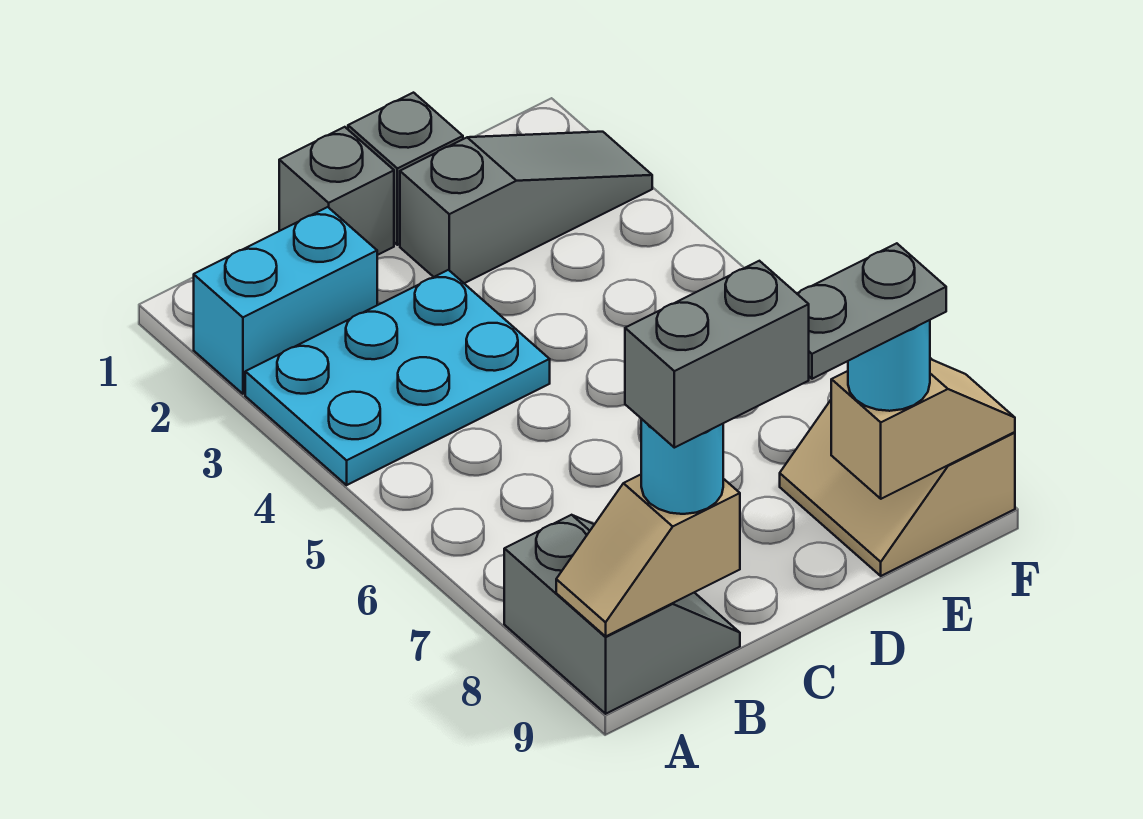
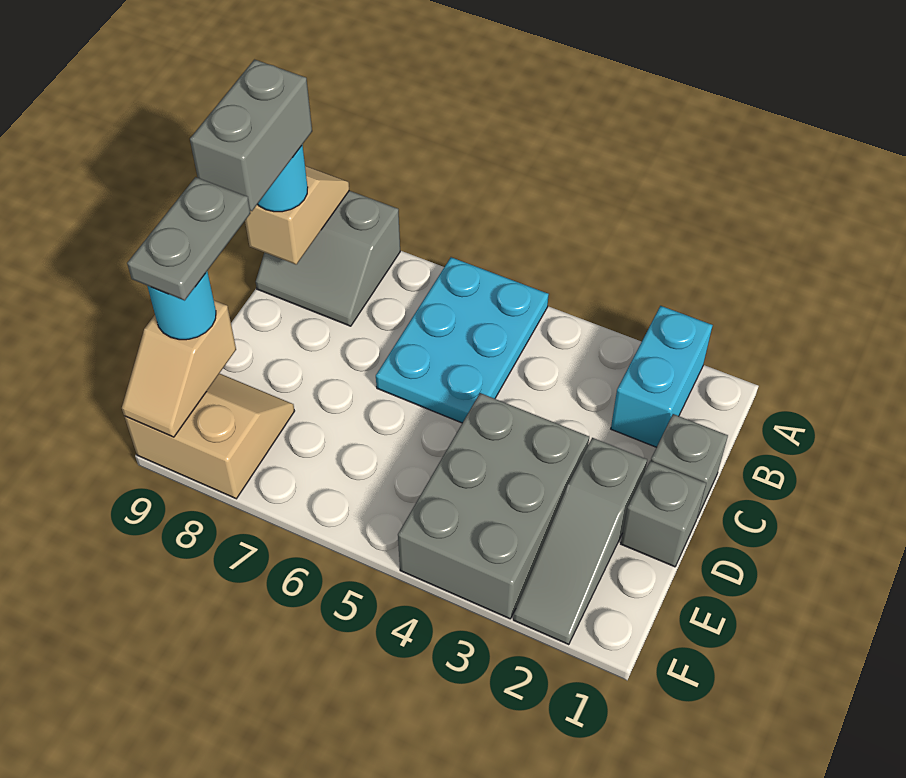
cyan plate A3:C4 level 1 -> cyan plate A5:C6 level 1
none -> grey brick D3:F4 level 1

